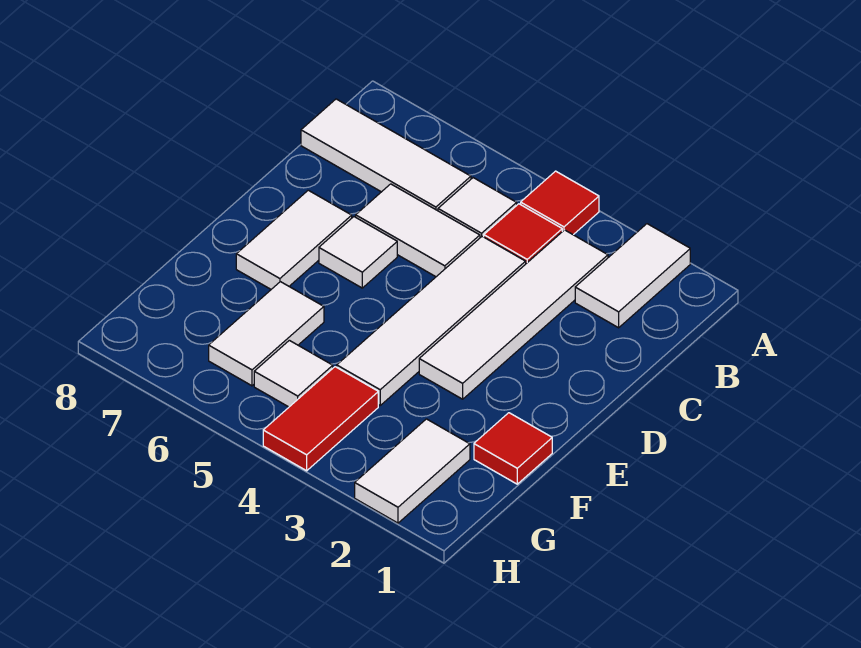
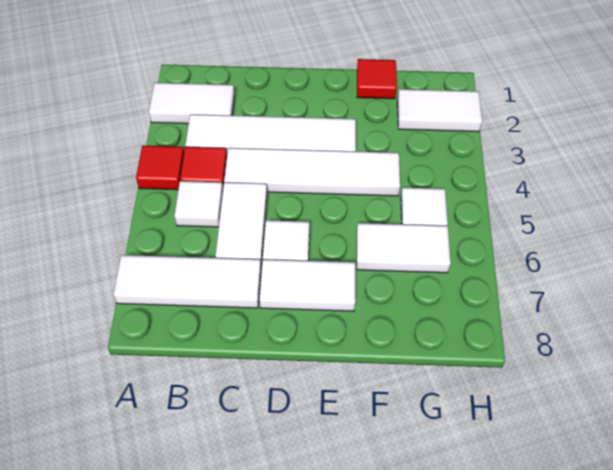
white tile B6:B8 level 1 -> white tile A7:C7 level 1
red tile G4:H4 level 1 -> none

